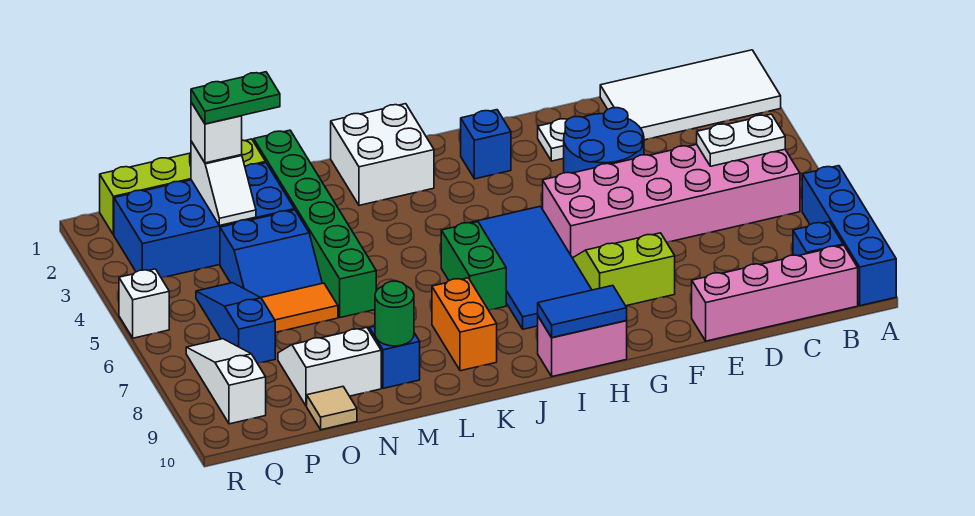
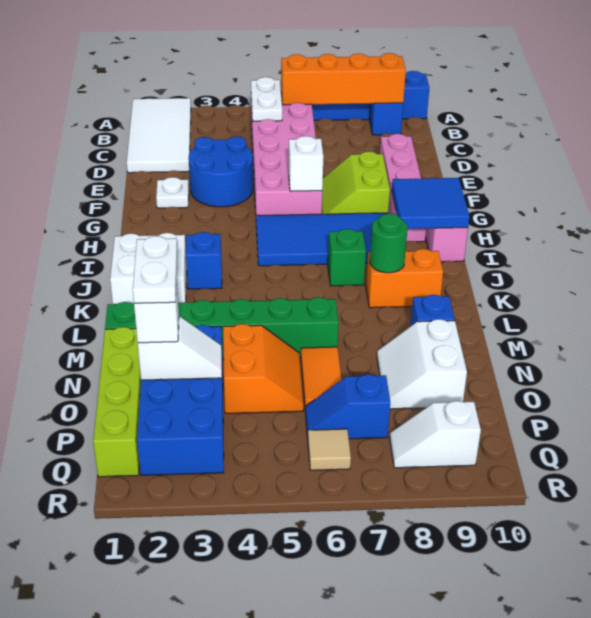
none -> orange brick B6:B9 level 2
pink brick B10:E10 level 1 -> pink brick E9:H9 level 1
blue brick H2 level 1 -> blue brick J3 level 1
blue tile H10:I10 level 2 -> blue tile H9:I10 level 2
green brick J6:J7 level 1 -> green brick J7 level 1
green round brick M9 level 2 -> green round brick K8 level 2
green plate N2:O2 level 4 -> white plate N2:O2 level 4
blue slope N4:O5 level 1 top 4 -> orange slope N4:O5 level 1 top 4
tan tile O10 level 1 -> tan tile Q6 level 1
blue slope P5:P7 level 1 top 7 -> blue slope P6:P7 level 1 top 7
white slope Q7:Q9 level 1 top 9 -> white slope Q8:Q9 level 1 top 9
white brick R5 level 1 -> white brick G6 level 2

